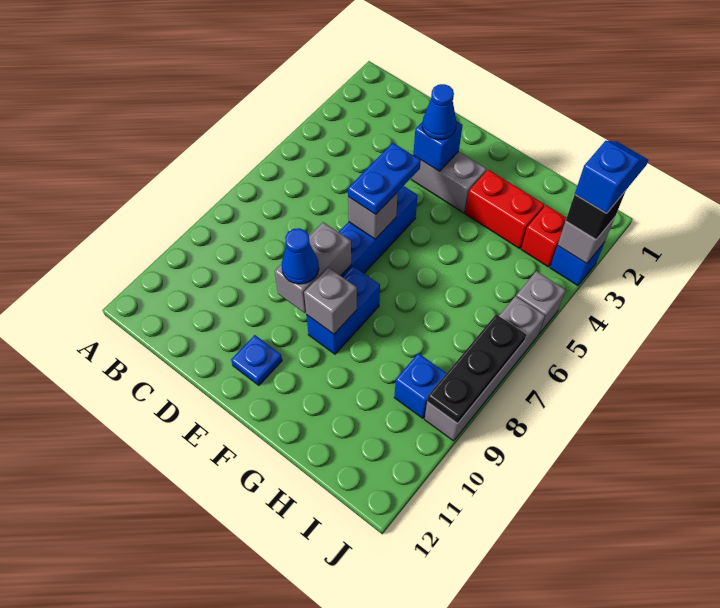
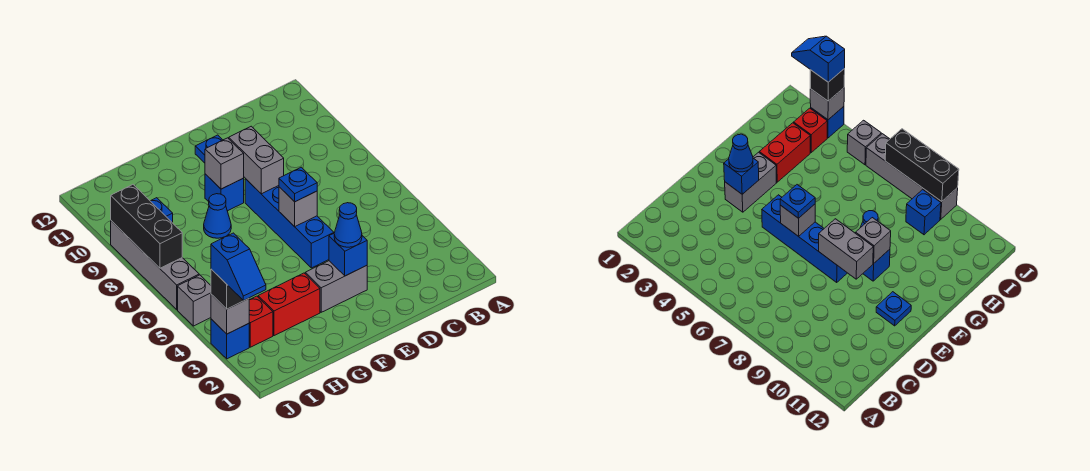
blue plate E5:E6 level 3 -> blue plate E6 level 3
blue cone E9 level 3 -> blue cone G8 level 1
blue brick F8:F9 level 1 -> blue brick F9 level 1
black plate J7:J9 level 2 -> black brick J7:J9 level 2

